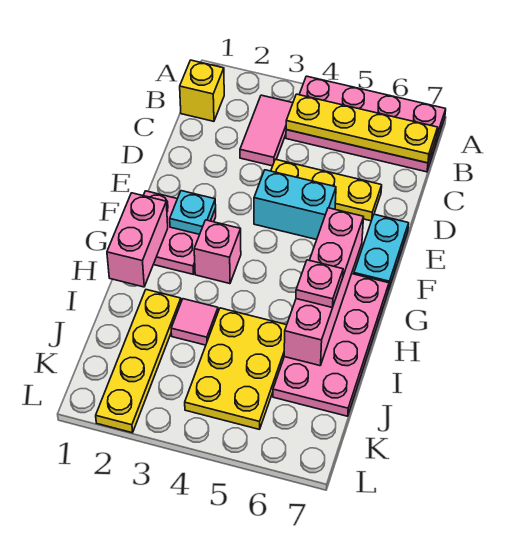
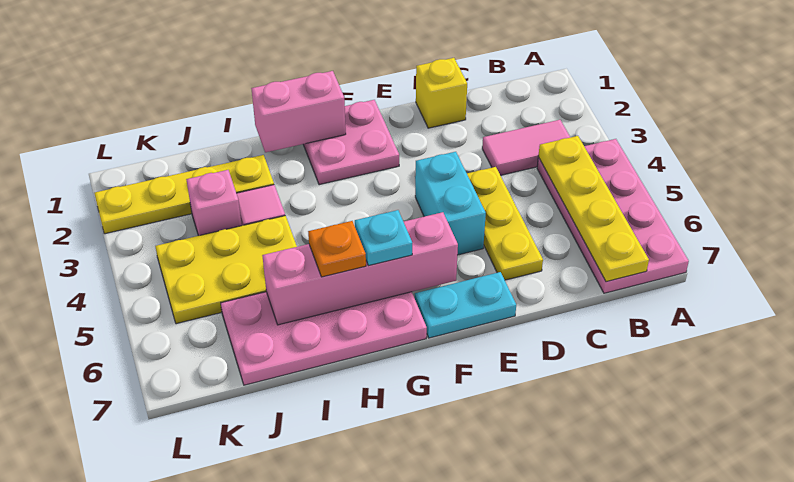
yellow brick B1 level 1 -> yellow brick D1 level 1
cyan plate F2 level 2 -> cyan plate G6 level 3
pink brick G3 level 1 -> pink brick J3 level 1
pink plate H6 level 3 -> orange plate H6 level 3

